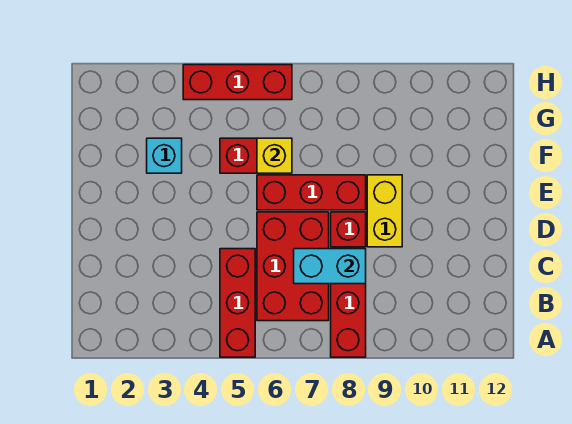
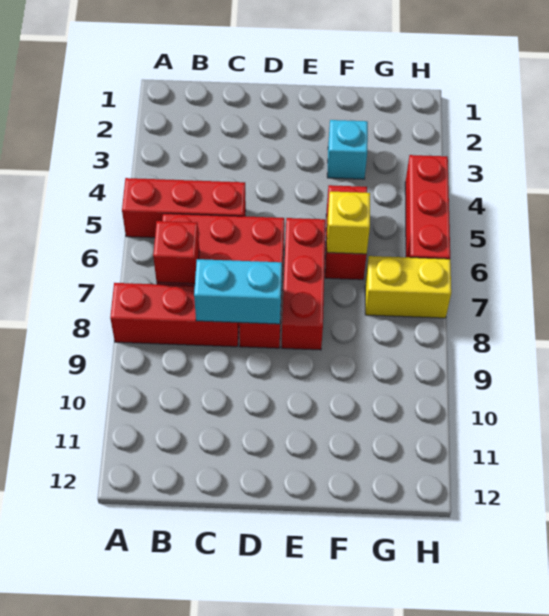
none -> red brick B7 level 2
cyan brick C7:C8 level 2 -> cyan brick C8:D8 level 2
yellow brick D9:E9 level 1 -> yellow brick G7:H7 level 1

